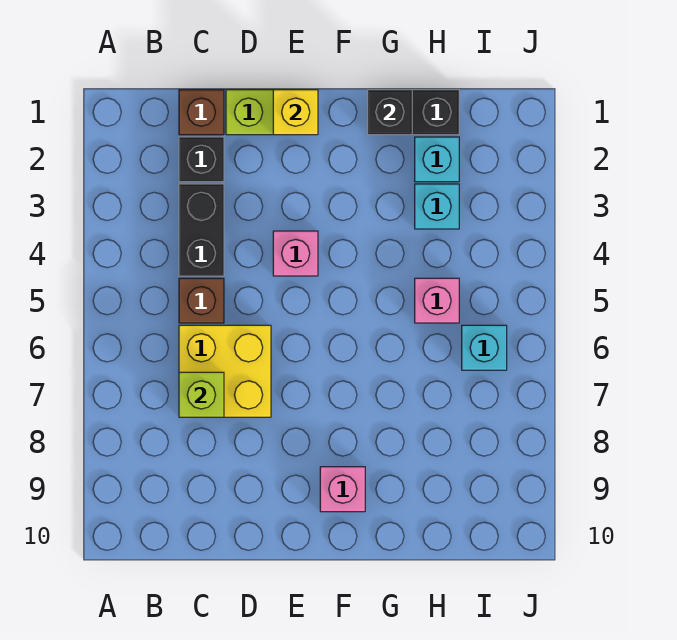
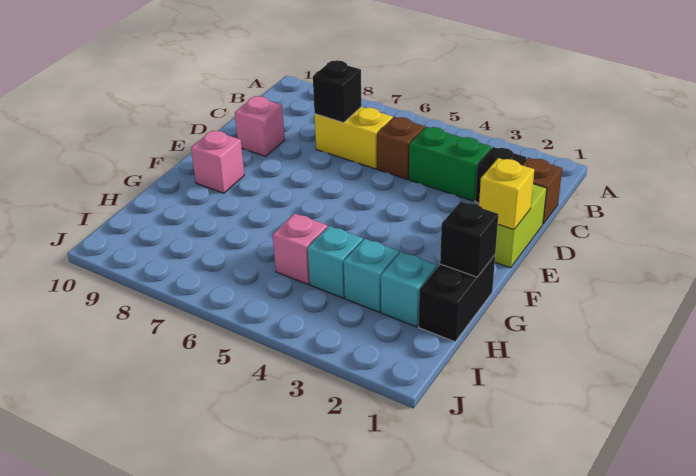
black brick C3:C4 level 1 -> green brick C3:C4 level 1
yellow brick C6:D7 level 1 -> yellow brick C6:C7 level 1
lime brick C7 level 2 -> black brick C7 level 2
pink brick E4 level 1 -> pink brick D9 level 1
cyan brick I6 level 1 -> cyan brick H4 level 1

